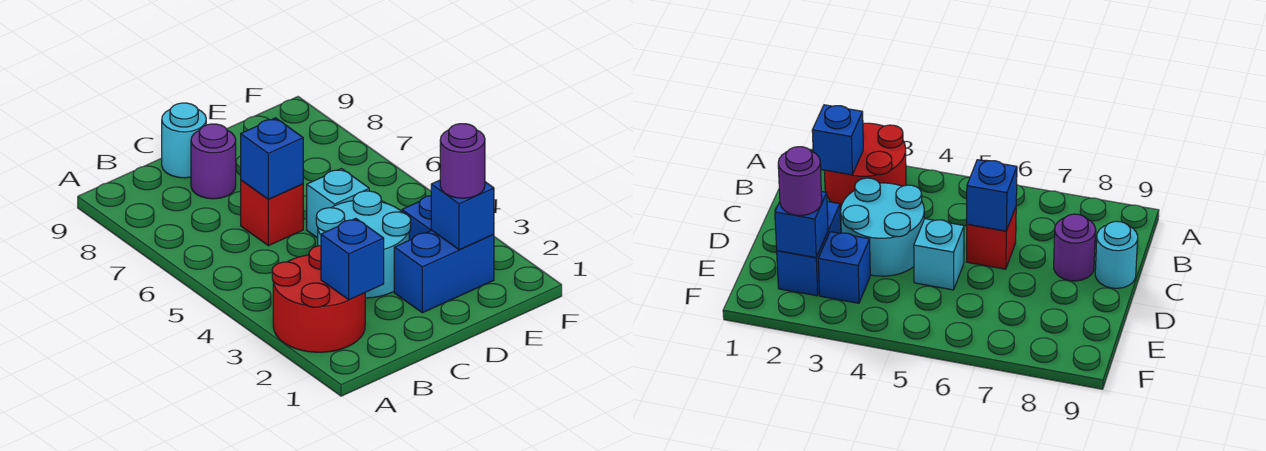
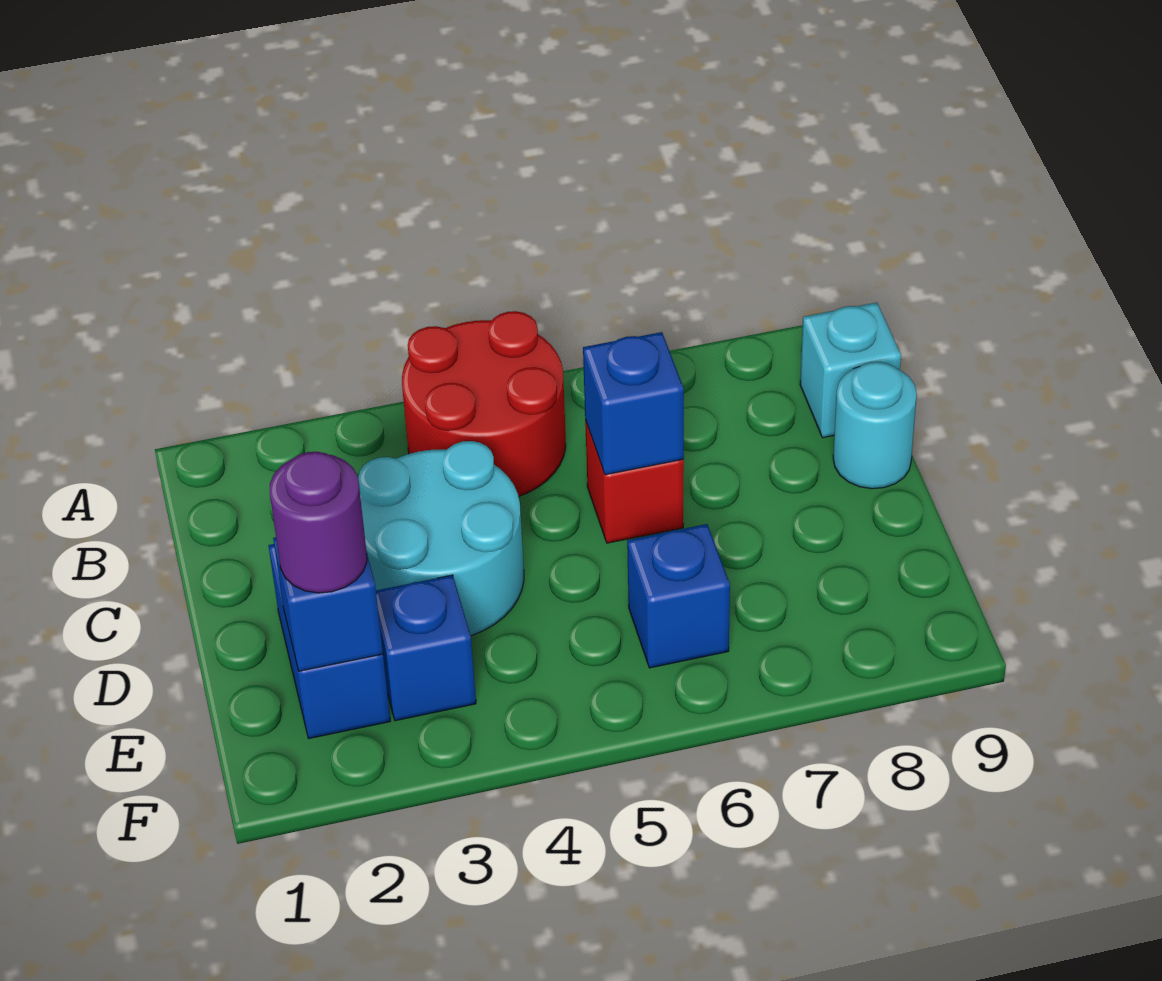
red round brick A2:B3 level 1 -> red round brick A4:B5 level 1
blue brick B2 level 2 -> blue brick E6 level 1
purple round brick C8 level 1 -> none
cyan brick D5 level 1 -> cyan brick B9 level 1

